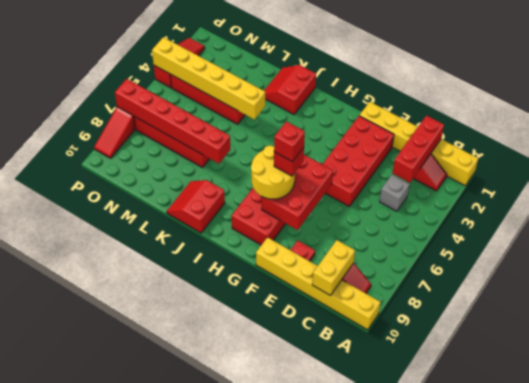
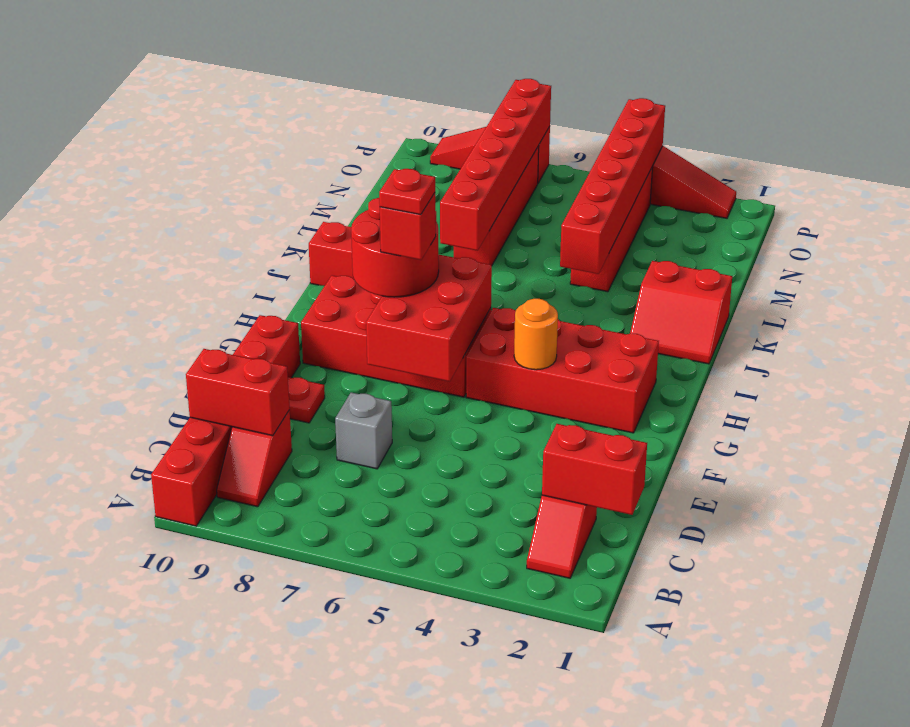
yellow brick A1:F1 level 1 -> none
yellow brick A10:F10 level 1 -> red brick A10:F10 level 1
red brick C1:C3 level 2 -> red brick C1:C2 level 2
grey brick C4 level 1 -> grey brick D7 level 1
yellow brick C9:C10 level 2 -> red brick C9:C10 level 2
red brick E2:F5 level 1 -> red brick G2:H5 level 1
red brick F6:G8 level 2 -> red brick F6:H7 level 2
none -> orange round brick G4 level 2
yellow round brick G7:H8 level 3 -> red round brick G7:H8 level 3
red brick G7 level 5 -> red plate G7 level 5
red slope J1:K2 level 1 top J -> red slope J1:K2 level 1 top K
yellow brick K4:P4 level 2 -> red brick K4:P4 level 2

